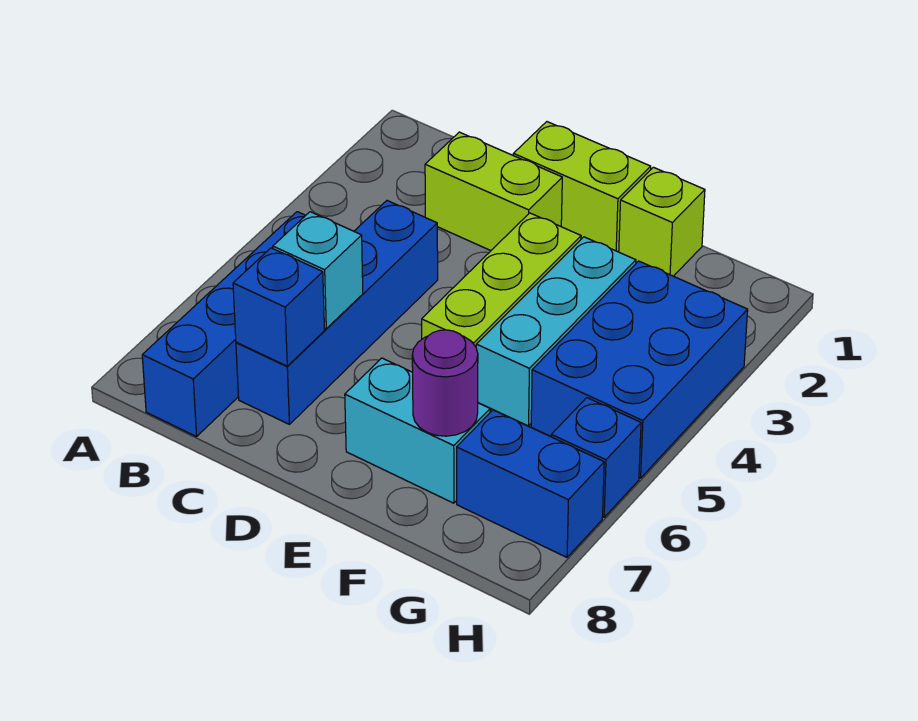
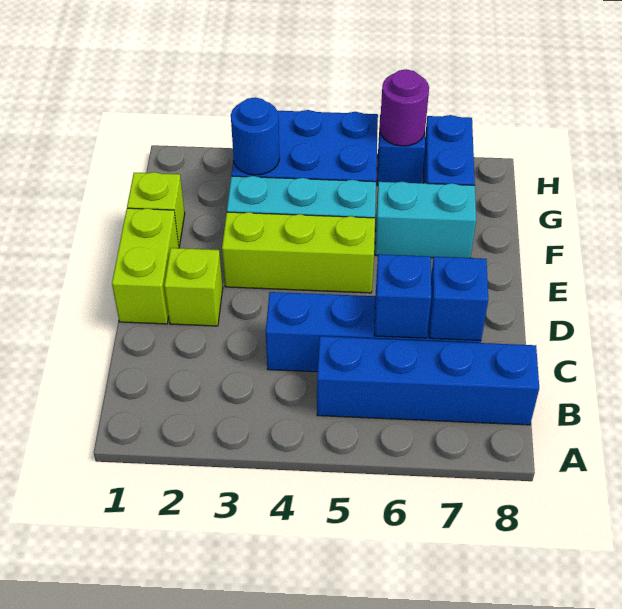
lime brick C2:D2 level 1 -> lime brick D2 level 1
cyan brick C6 level 2 -> blue brick C6 level 2
cyan brick E7:F7 level 1 -> cyan brick F6:F7 level 1
purple round brick F7 level 2 -> purple round brick H6 level 2
none -> blue round brick G3 level 2

